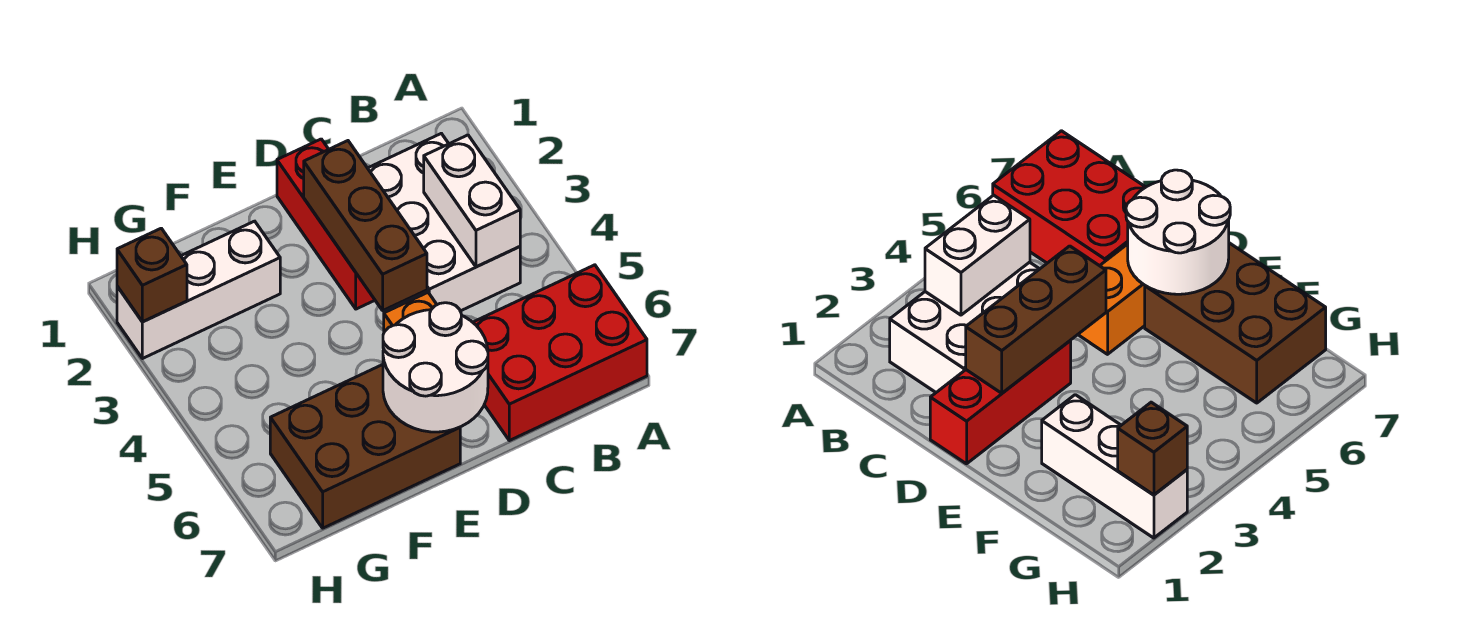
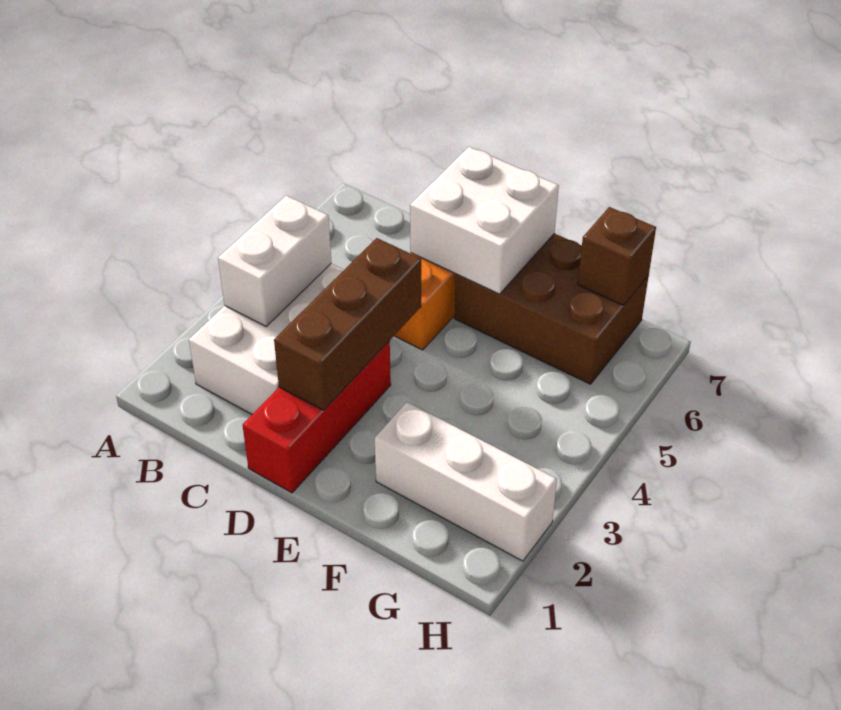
red brick A6:C7 level 1 -> none
white round brick D6:E7 level 2 -> white brick D6:E7 level 2
brown brick H2 level 2 -> brown brick G7 level 2

